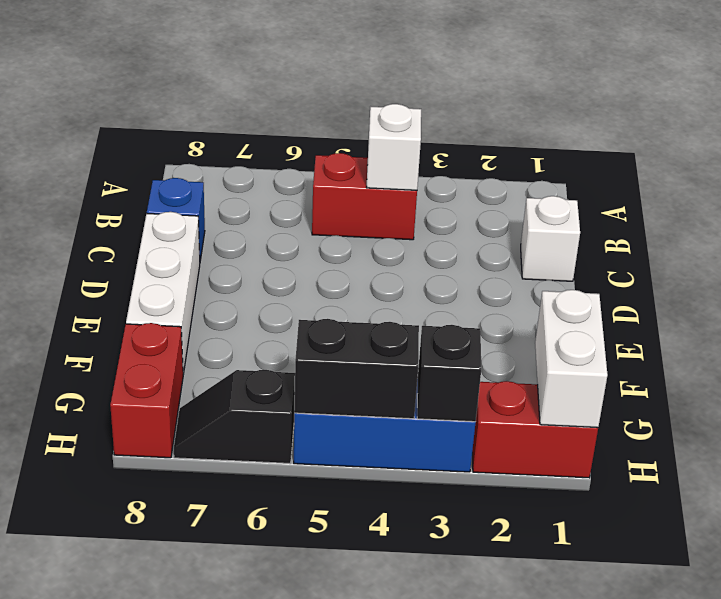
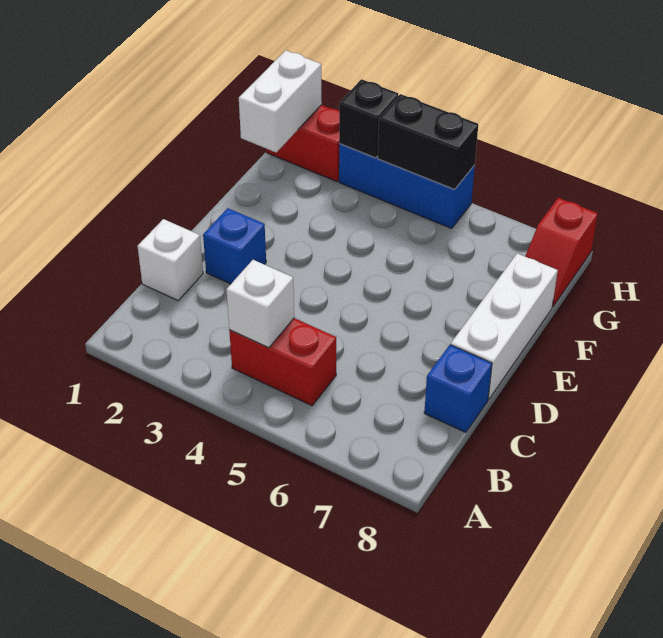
none -> blue brick D2 level 1
red brick G8:H8 level 1 -> red slope G8:H8 level 1 top H
black slope H6:H7 level 1 top 6 -> none

